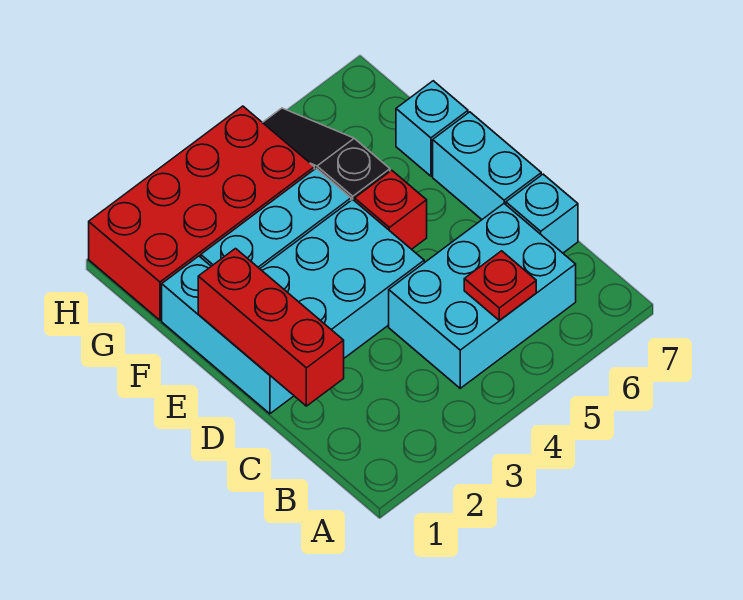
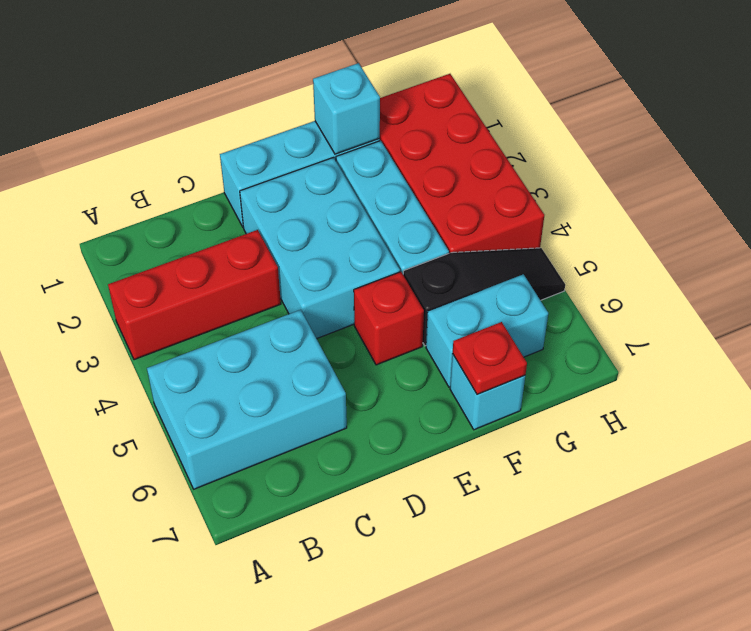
cyan brick B4:C6 level 1 -> cyan brick A5:C6 level 1
red plate B5 level 2 -> red plate F7 level 2
red brick C1:E1 level 2 -> red brick A3:C3 level 1
cyan brick C7 level 1 -> cyan brick F1 level 2
cyan brick D7:E7 level 1 -> cyan brick F6:G6 level 1

